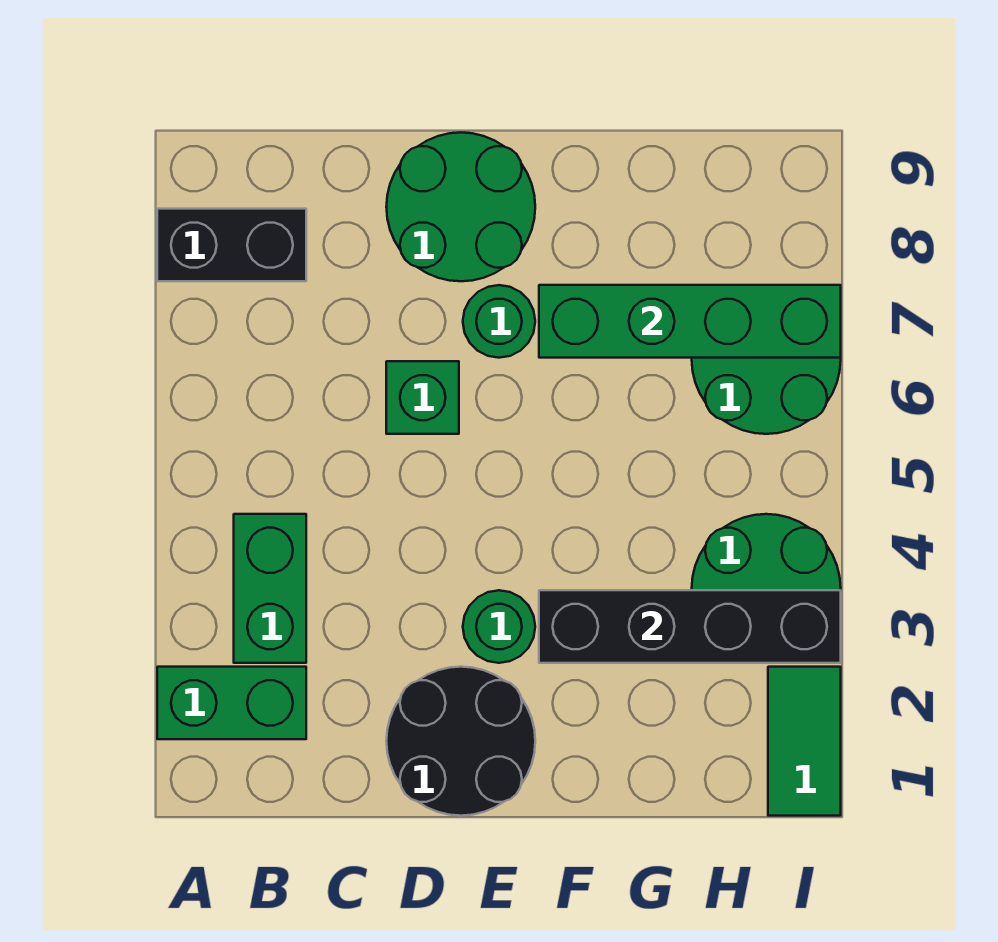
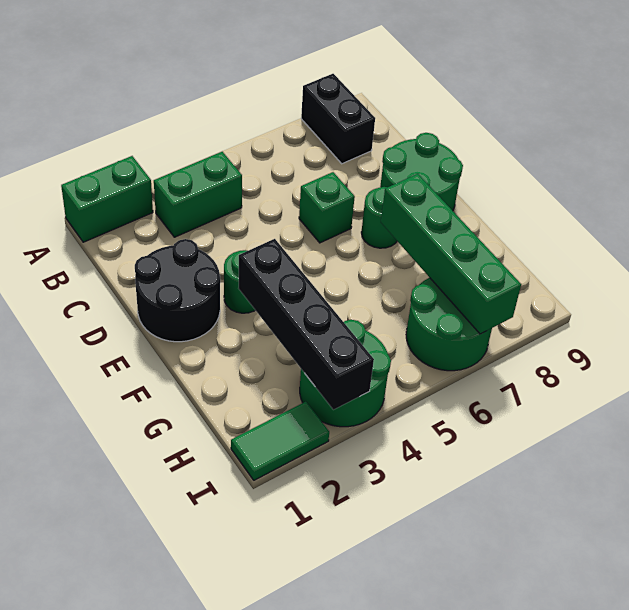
green brick A2:B2 level 1 -> green brick A1:A2 level 1

